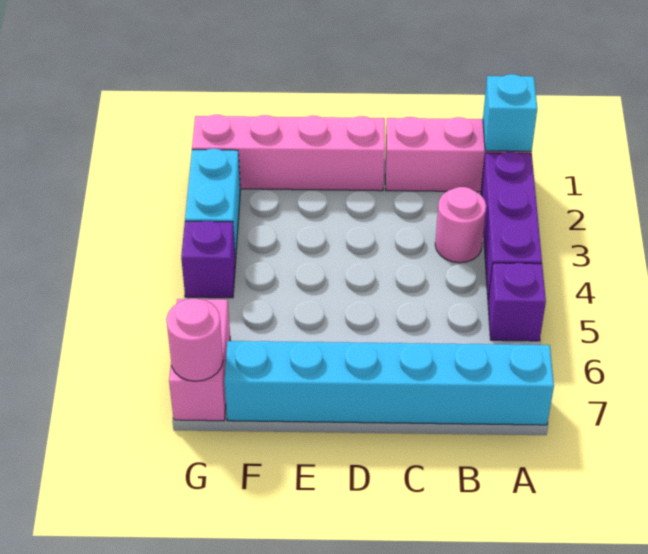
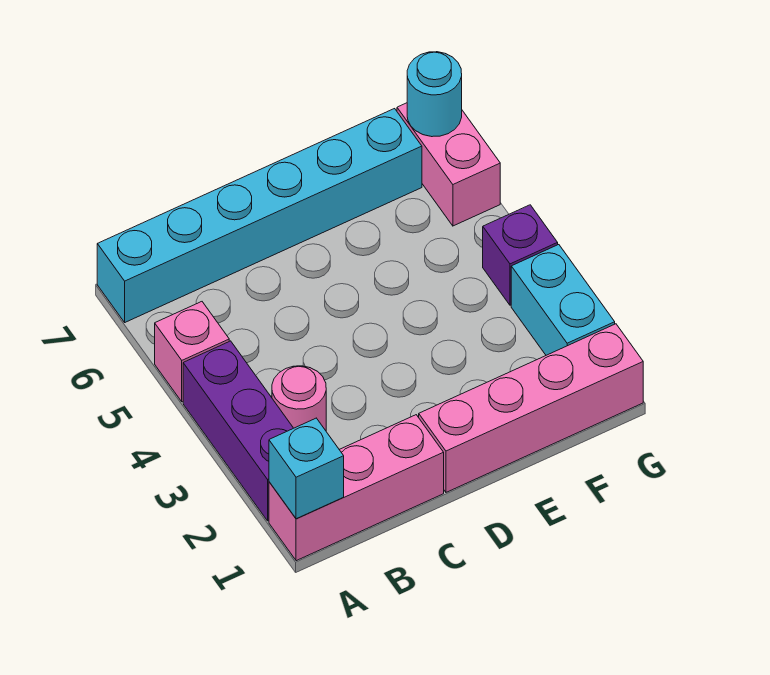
purple brick A5 level 1 -> pink brick A5 level 1
pink round brick G7 level 2 -> cyan round brick G7 level 2

